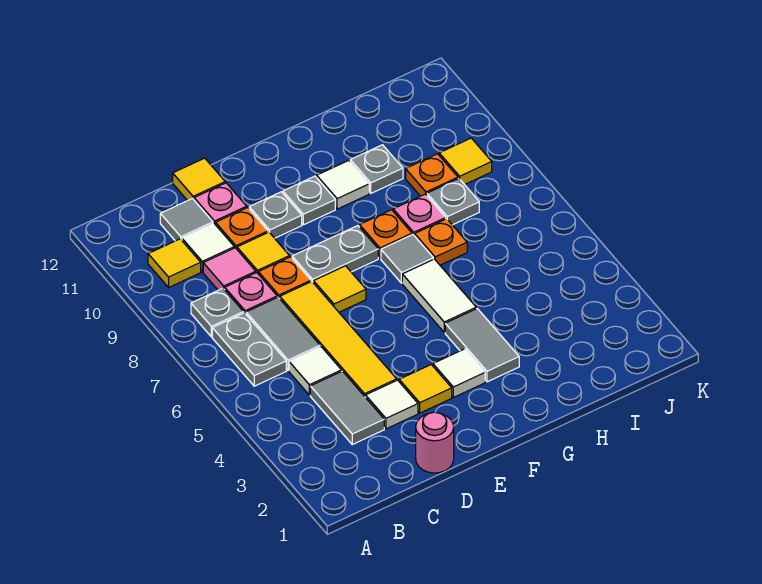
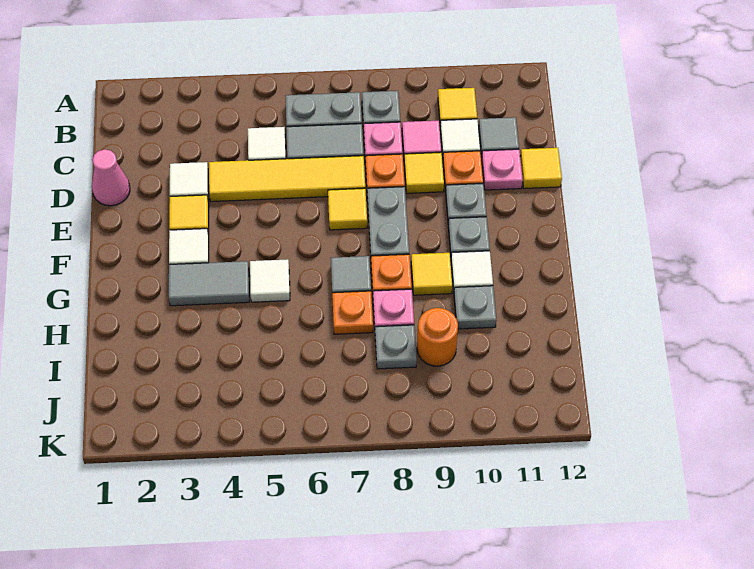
grey tile C3:C4 level 1 -> none
pink round brick D1 level 1 -> pink cone D1 level 1
white tile G5:G6 level 1 -> white tile G5 level 1
orange plate I9 level 1 -> orange round brick I9 level 1
yellow tile J9 level 1 -> yellow tile G9 level 1

